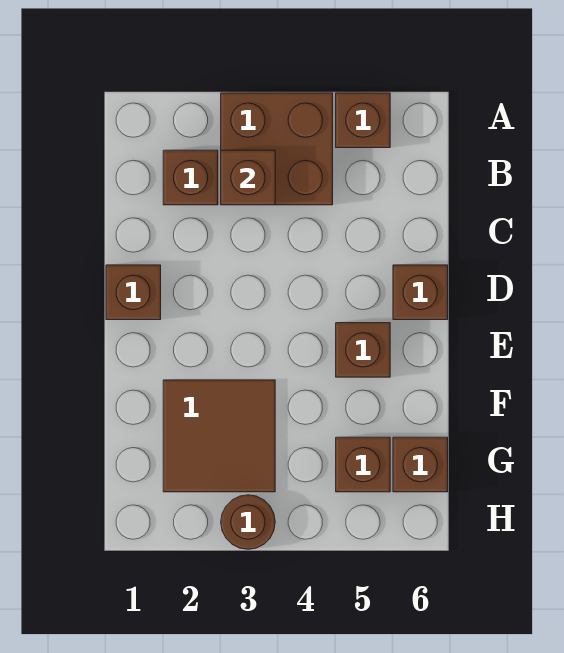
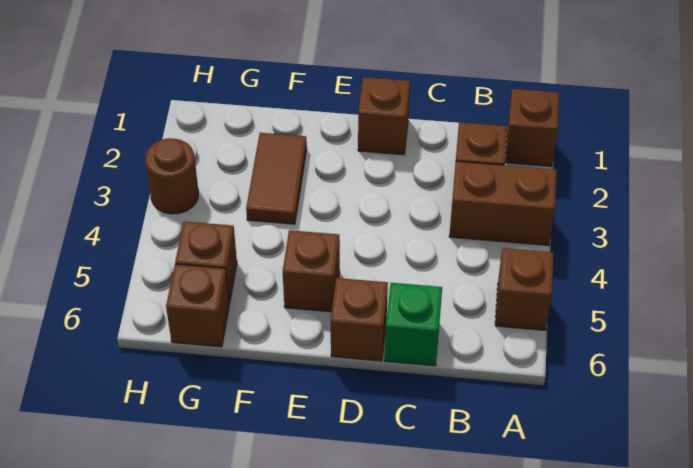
brown brick A3:B4 level 1 -> brown brick A3:B3 level 1
brown brick B3 level 2 -> brown brick A1 level 1
none -> green brick C6 level 1
brown tile F2:G3 level 1 -> brown tile F2:F3 level 1

